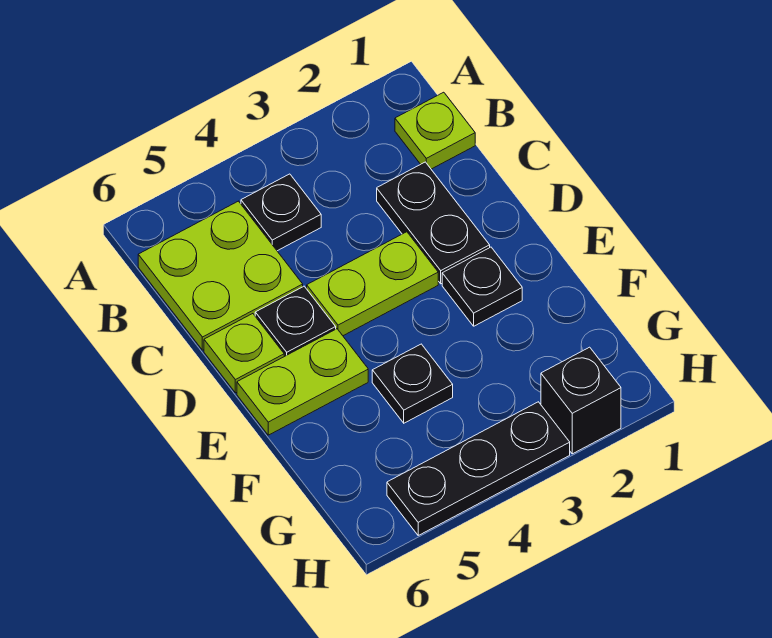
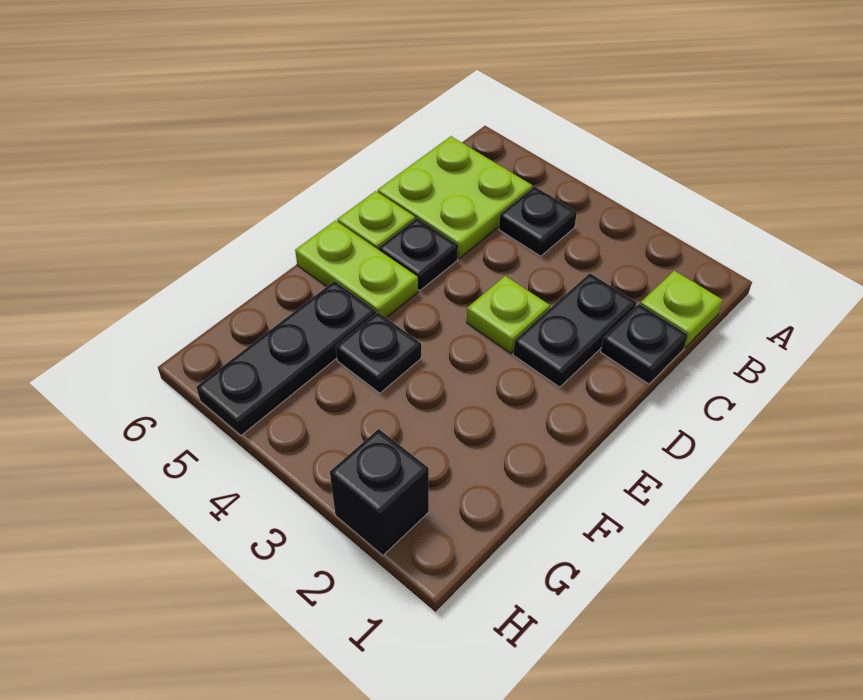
lime plate D3:D4 level 1 -> lime plate D3 level 1
black plate E2 level 1 -> black plate C1 level 1
black plate H3:H5 level 1 -> black plate F5:H5 level 1

